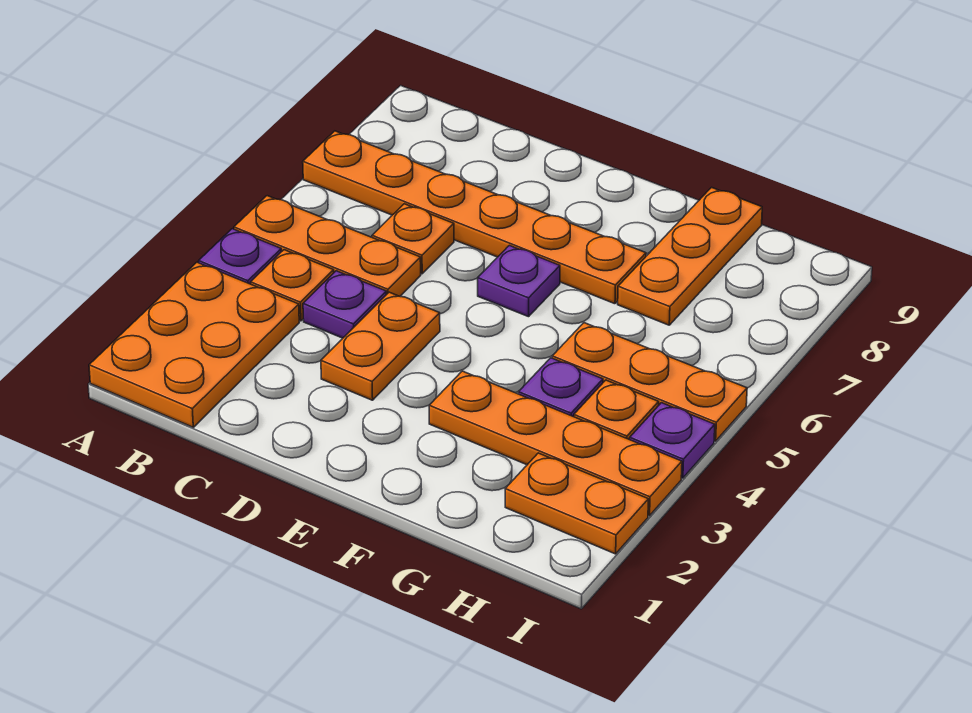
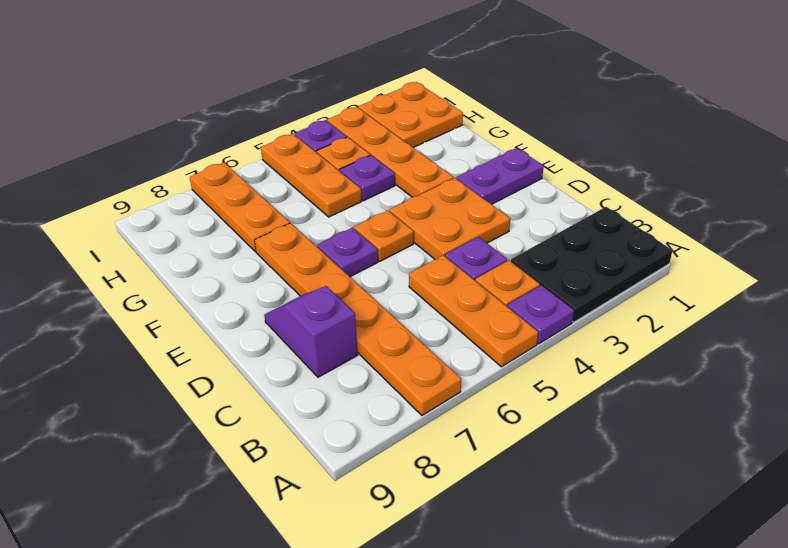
orange plate A1:B3 level 1 -> black plate A1:B3 level 1
orange plate C6 level 1 -> orange plate E5 level 1
none -> purple slope C8:D8 level 1 top C
orange plate D3:D4 level 1 -> orange plate D3:E4 level 1
none -> purple plate E1:E2 level 1
orange plate G7:G9 level 1 -> orange plate G7:I7 level 1
orange plate H2:I2 level 1 -> orange plate H1:I2 level 1

